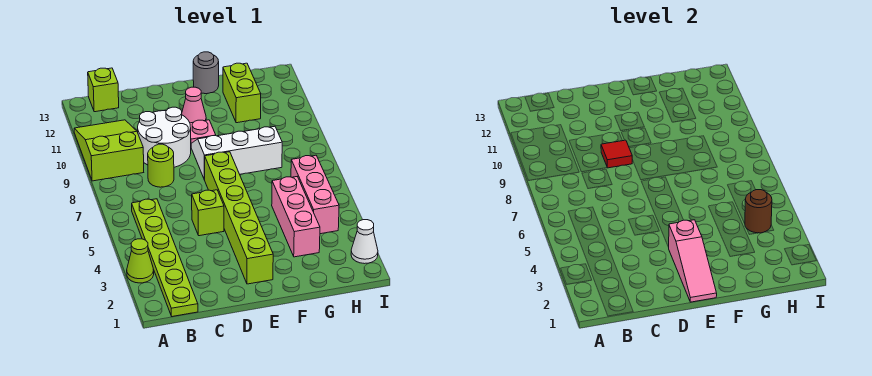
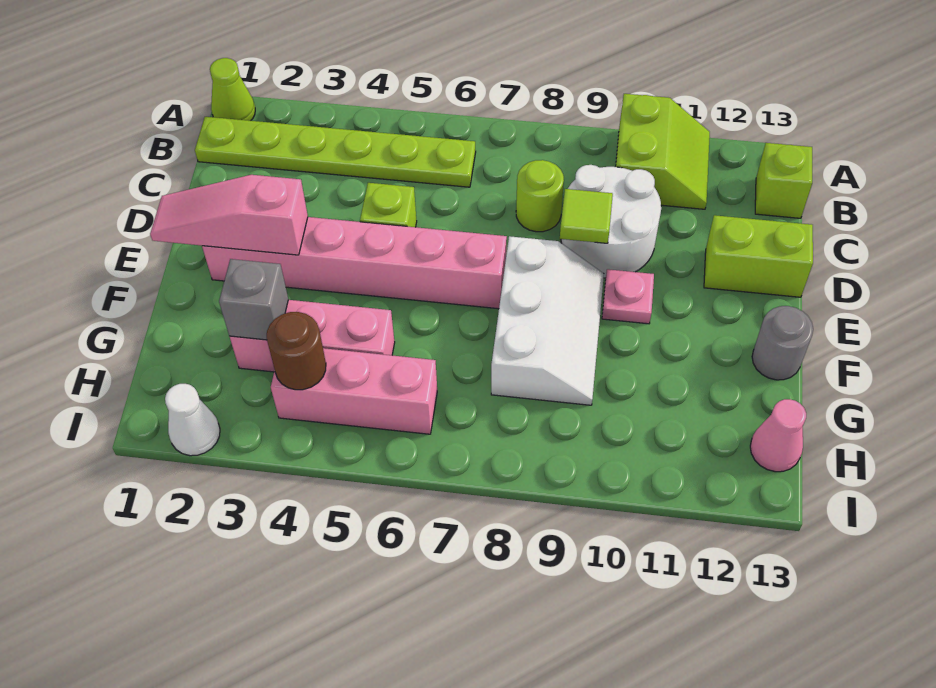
lime cone A3 level 1 -> lime cone A1 level 1
lime slope A9:B11 level 1 top 9 -> lime slope A10:B11 level 1 top 10
red tile D9 level 2 -> lime tile D9 level 2
lime brick E2:E7 level 1 -> pink brick E2:E7 level 1
pink cone E11 level 1 -> pink cone H13 level 1
none -> grey brick G3 level 2
lime brick G11:G12 level 1 -> lime brick D12:D13 level 1

